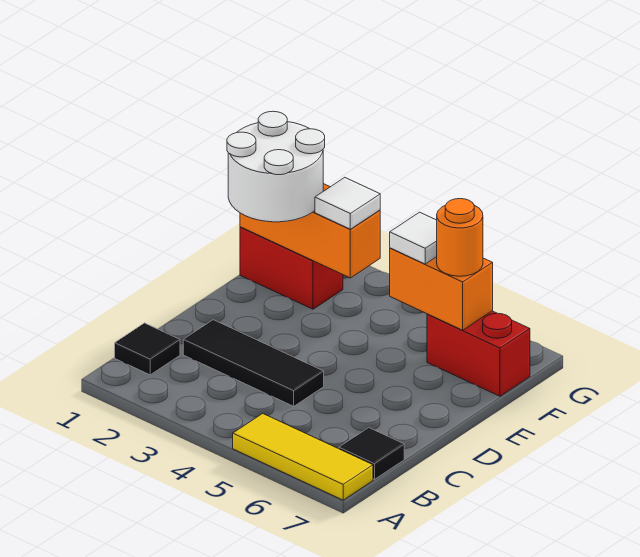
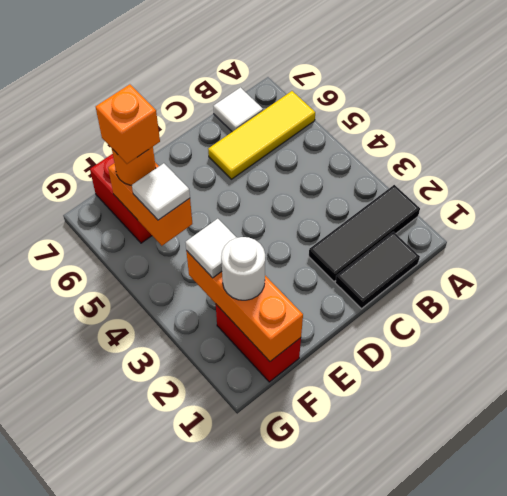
yellow tile A5:A7 level 1 -> yellow tile A6:C6 level 1
black tile B1 level 1 -> black tile B1:C1 level 1
black tile B7 level 1 -> white tile B7 level 1
black tile C2:C4 level 1 -> black tile A2:C2 level 1
white round brick E1:F2 level 3 -> white round brick F2 level 3
none -> orange brick F6 level 4

